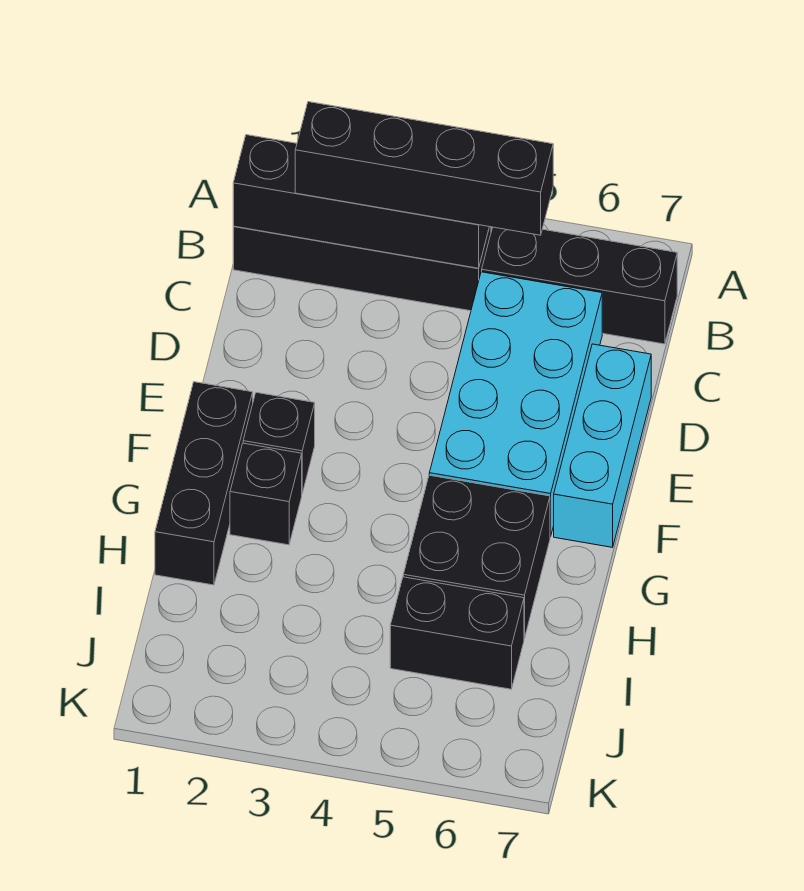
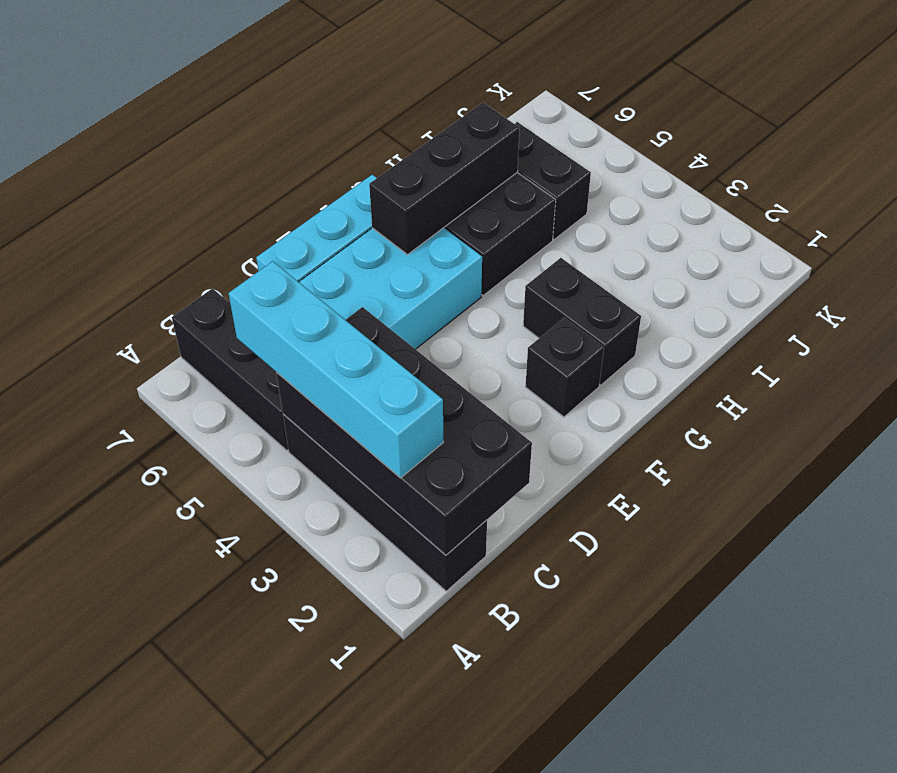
black brick B1:B4 level 2 -> black brick B1:C4 level 2
black brick B2:B5 level 3 -> cyan brick B2:B5 level 3
black brick F1:H1 level 1 -> black brick F6:H6 level 2
black brick G2 level 1 -> black brick G2:G3 level 1

